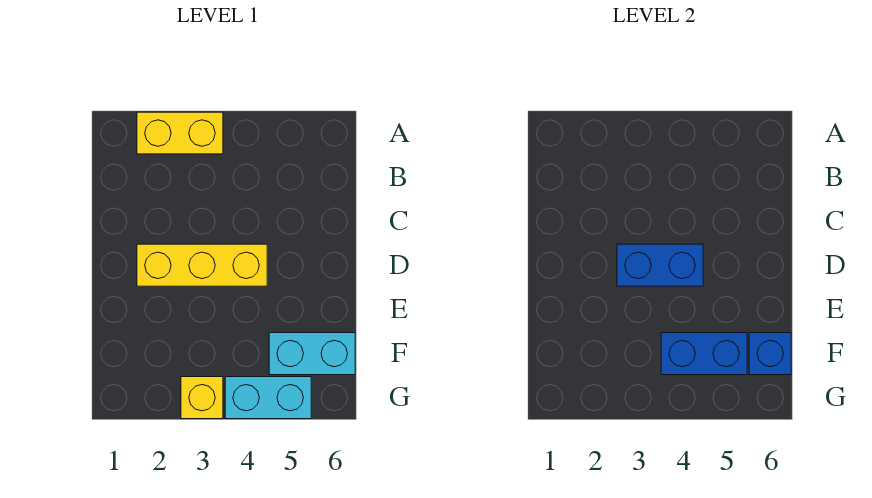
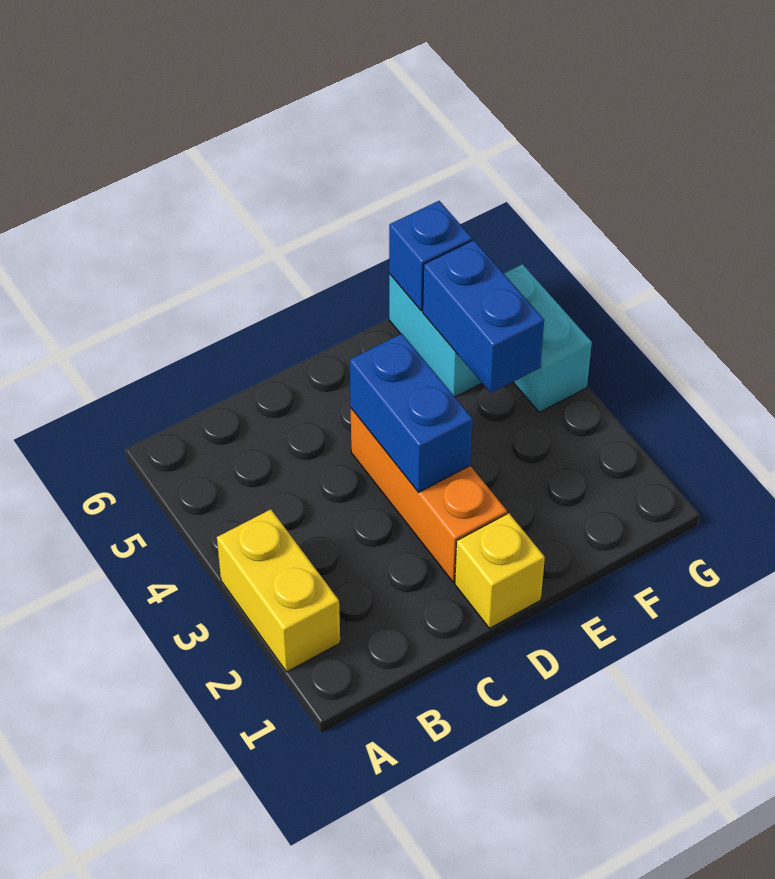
yellow brick D2:D4 level 1 -> orange brick D2:D4 level 1
yellow brick G3 level 1 -> yellow brick D1 level 1

